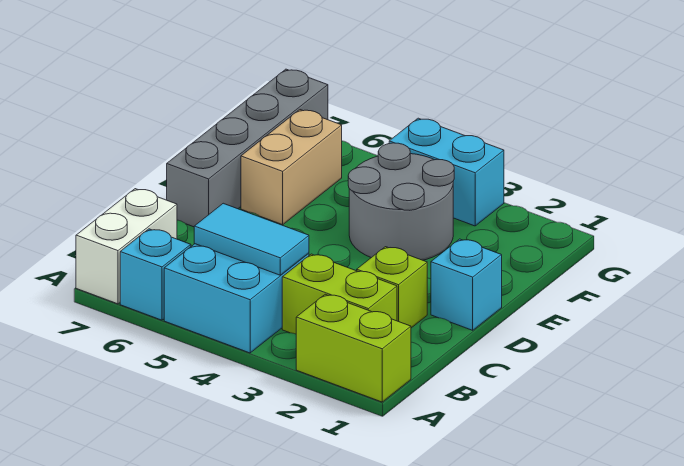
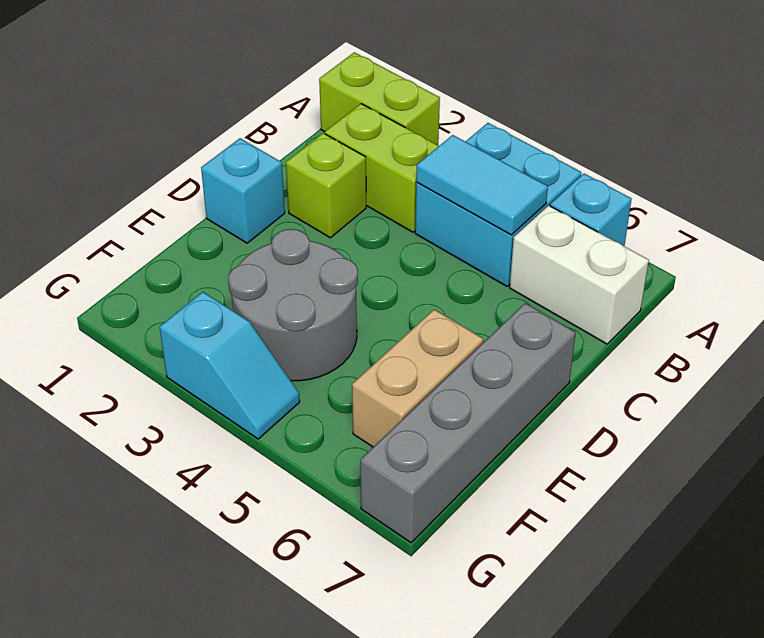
white brick A7:B7 level 1 -> white brick B6:B7 level 1
cyan brick G3:G4 level 1 -> cyan slope G3:G4 level 1 top 3

